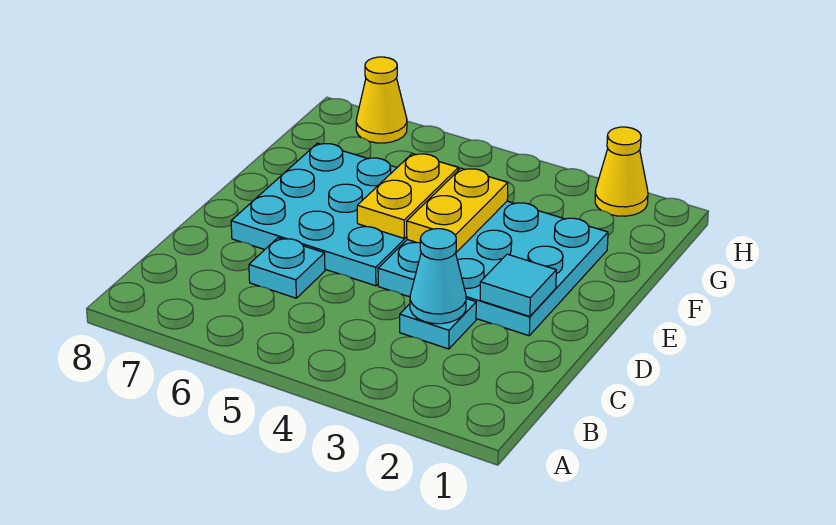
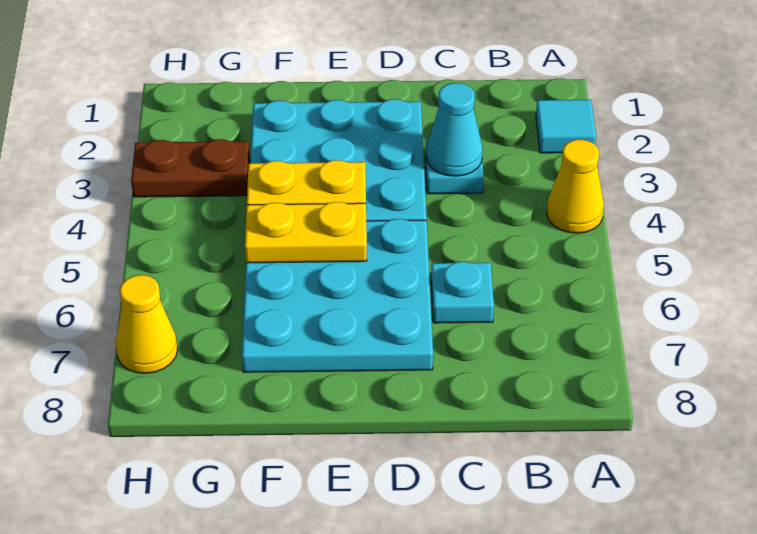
cyan tile D2 level 2 -> cyan tile A2 level 1
none -> brown plate G3:H3 level 1
yellow cone H2 level 1 -> yellow cone A4 level 1

